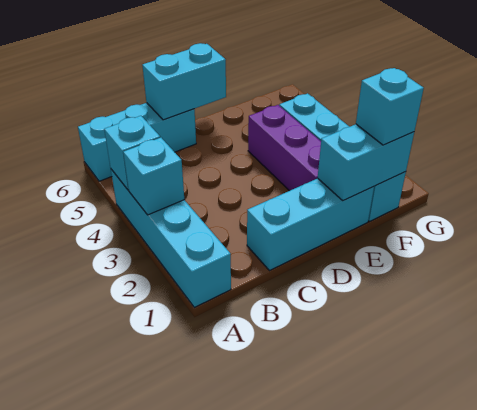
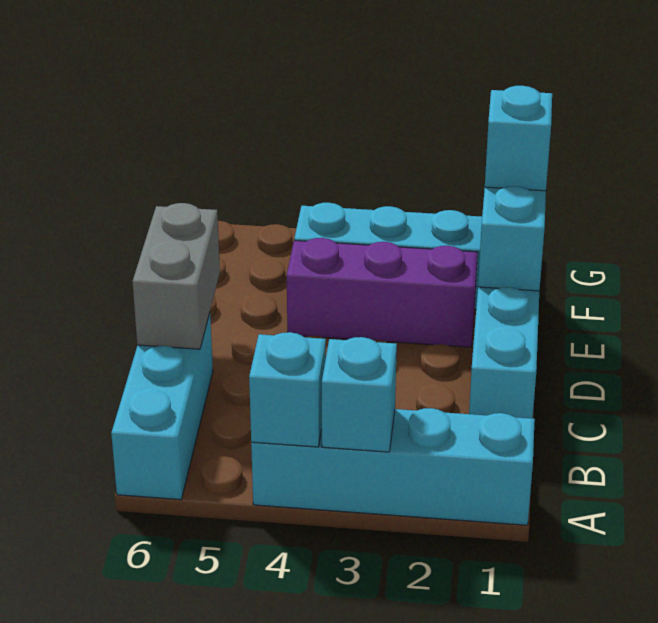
cyan brick C6:D6 level 2 -> grey brick C6:D6 level 2

